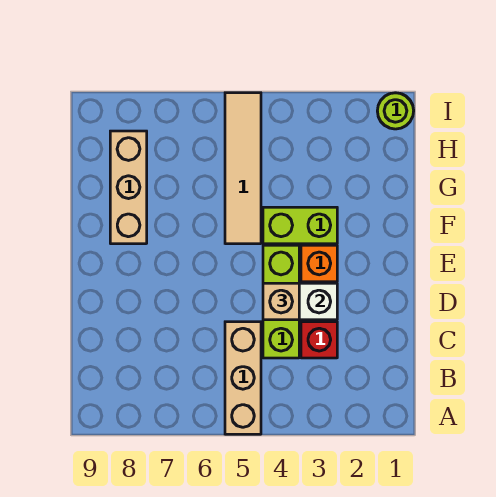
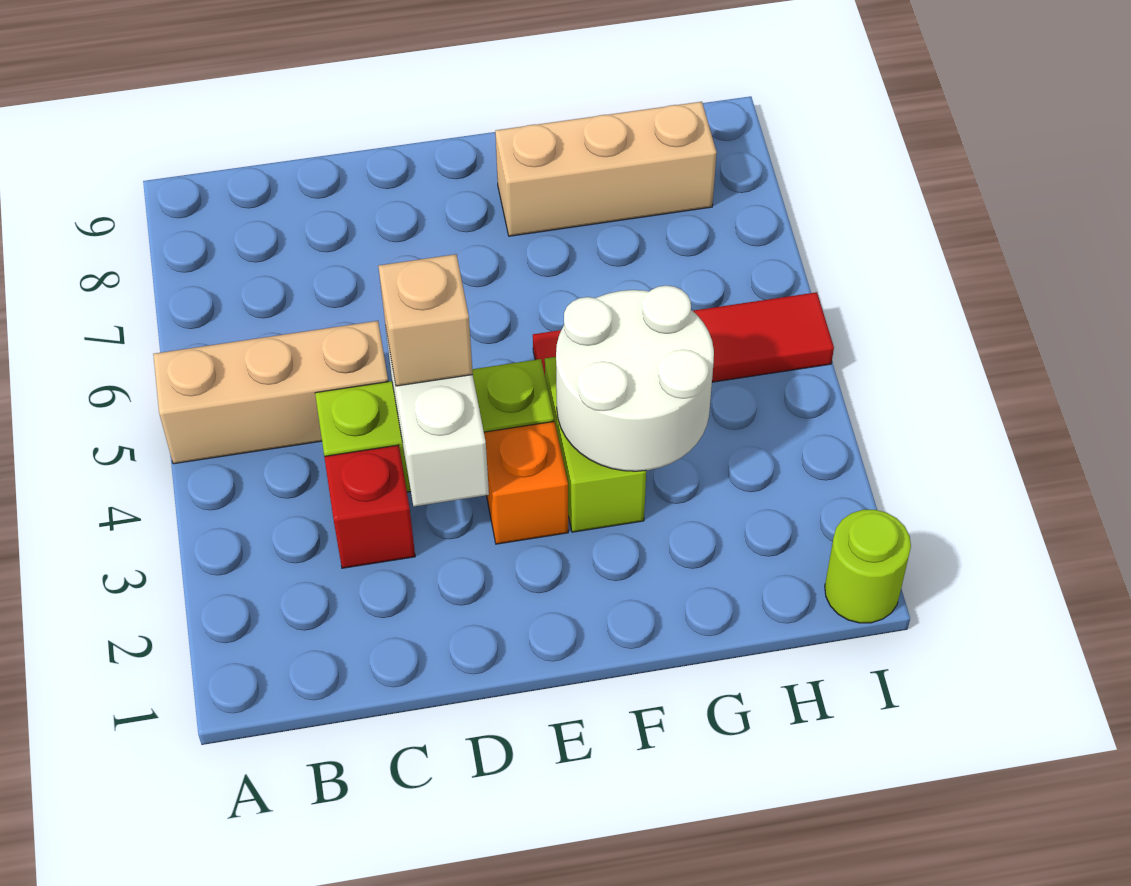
none -> white round brick F3:G4 level 2
tan tile F5:I5 level 1 -> red tile F5:I5 level 1

